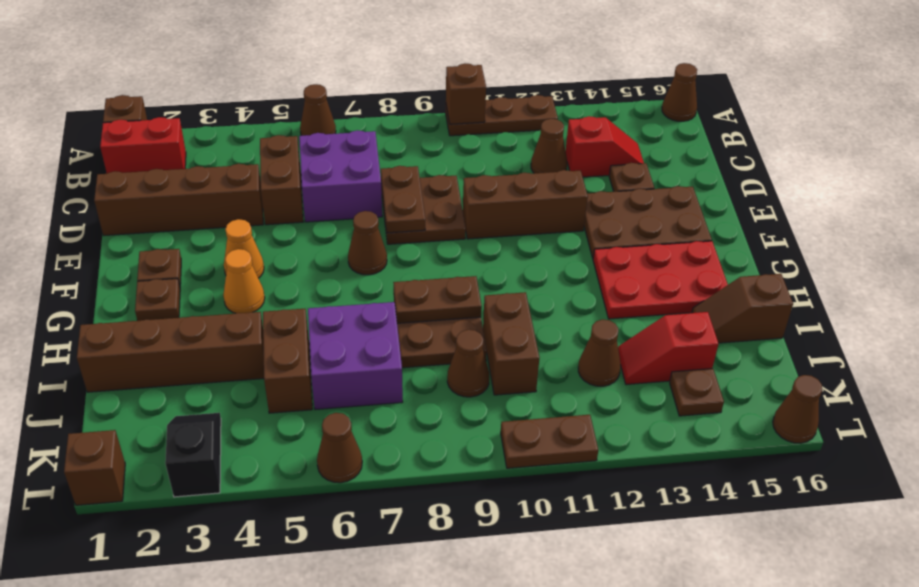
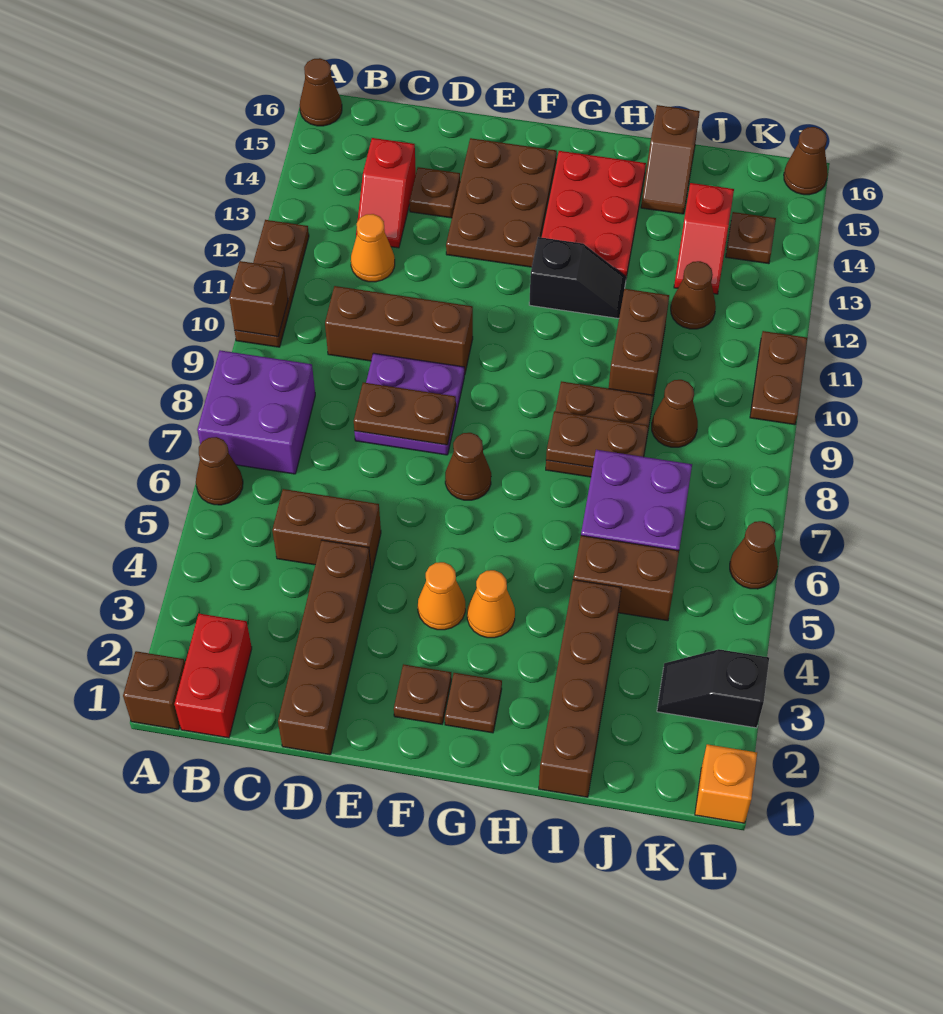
purple brick C6:D7 level 1 -> purple brick A7:B8 level 1
brown cone C12 level 1 -> orange cone C12 level 1
red slope C13:C14 level 1 top 13 -> red slope C13:C14 level 1 top 14
brown plate D8:E9 level 1 -> purple plate D8:E9 level 1
brown brick E10:E12 level 1 -> brown brick C10:E10 level 1
none -> black slope G12:H12 level 1 top G
brown plate H8:H9 level 2 -> brown plate H8:I8 level 2
brown brick I10:J10 level 1 -> brown brick I10:I11 level 1
brown brick L1 level 1 -> orange brick L1 level 1

